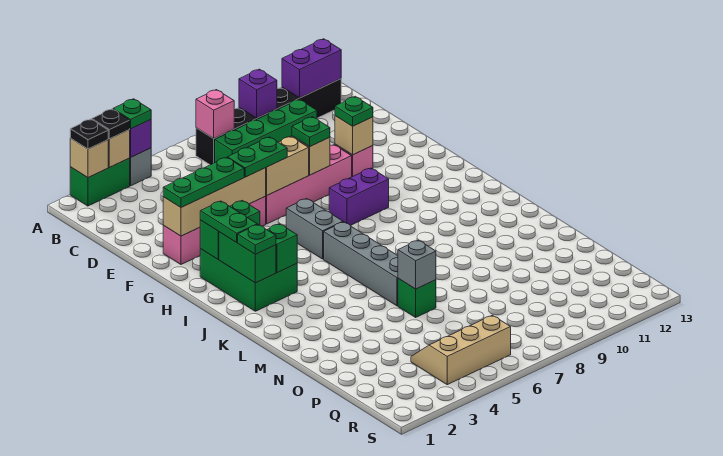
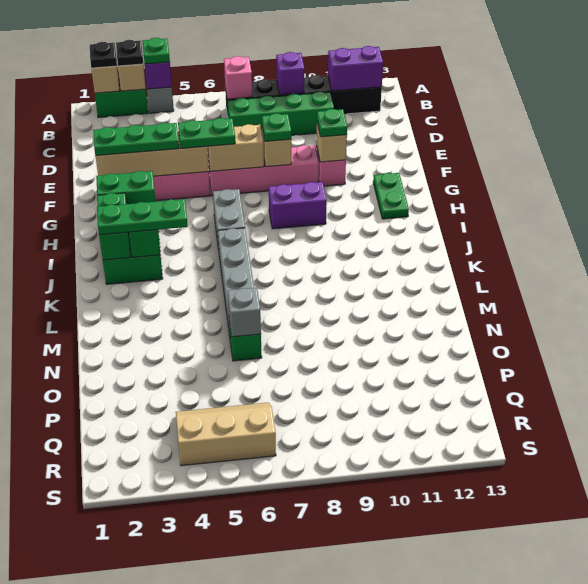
green plate H2:I2 level 3 -> green plate G12:H12 level 1
green plate J2 level 3 -> green plate J2:J4 level 3

